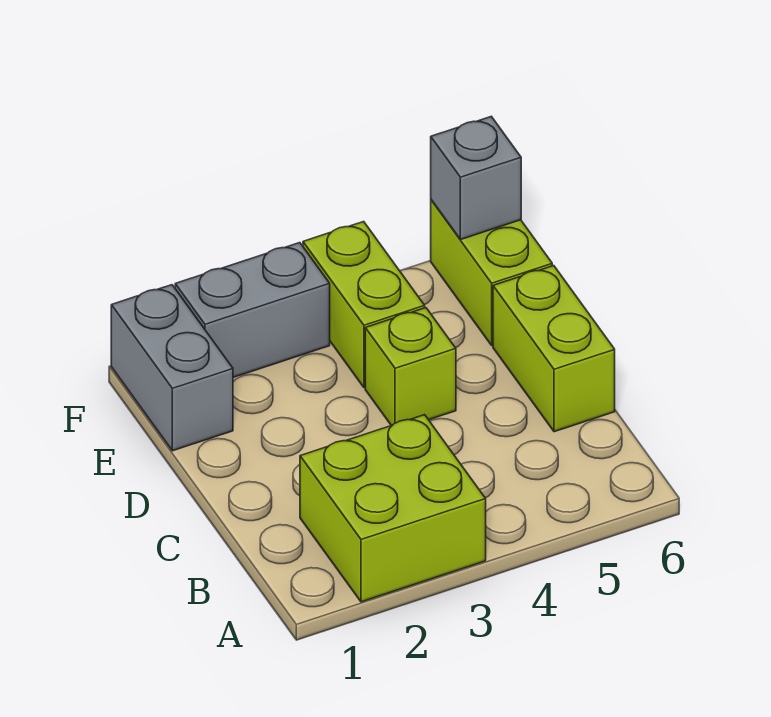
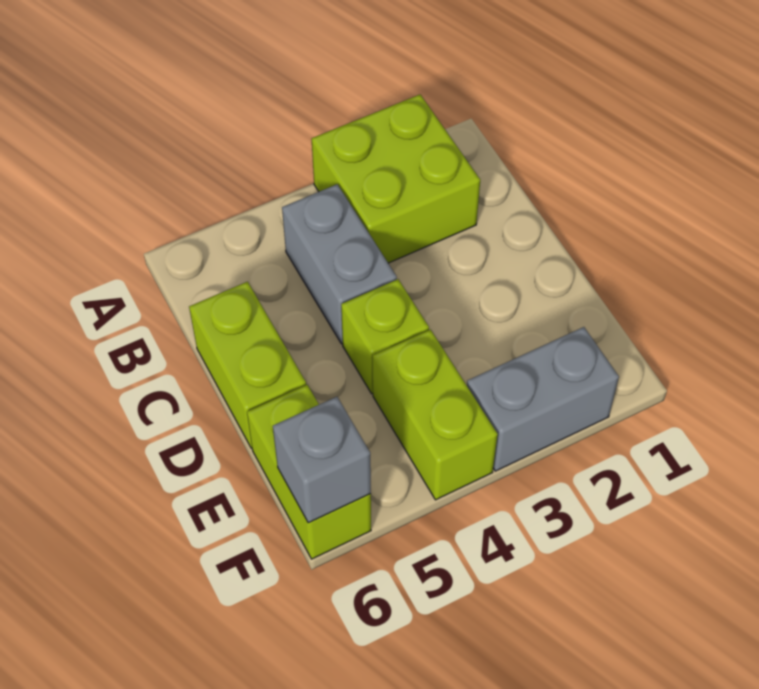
grey brick E1:F1 level 1 -> grey brick B4:C4 level 1

